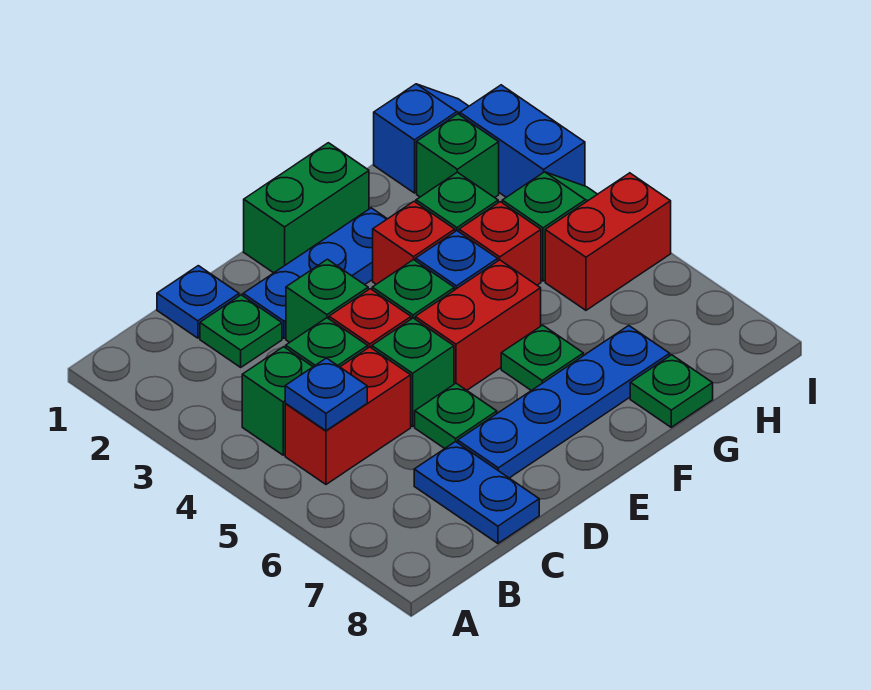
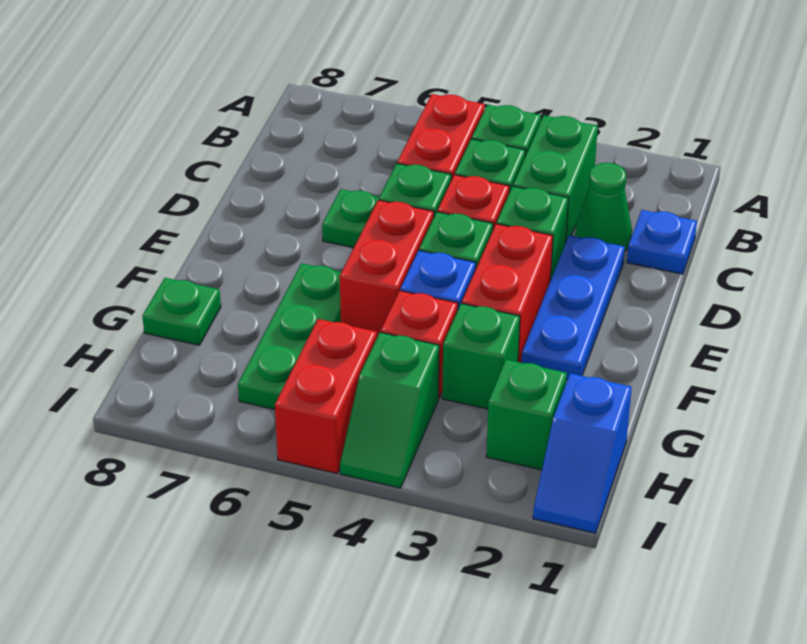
blue plate B5 level 2 -> none
green plate C2 level 1 -> green cone C2 level 1
blue plate C7:C8 level 1 -> none
blue plate D7:G7 level 1 -> none
green brick E1:F1 level 1 -> green brick B3:C3 level 1
red brick F3 level 1 -> red brick E3:F3 level 1
green plate F6 level 1 -> green plate F6:H6 level 1
blue brick I2:I3 level 1 -> none

